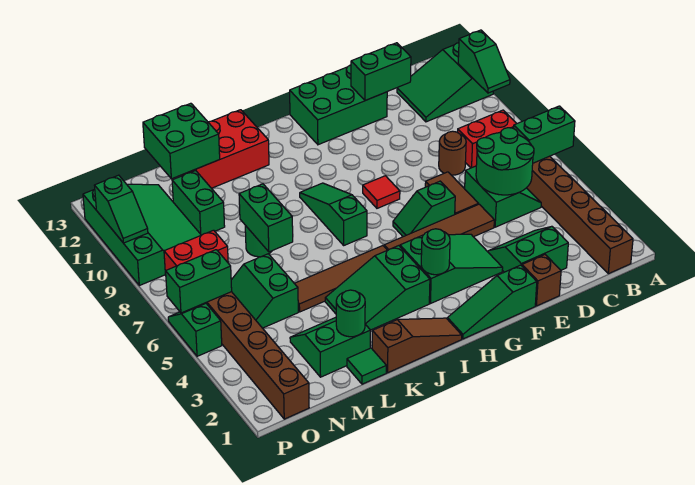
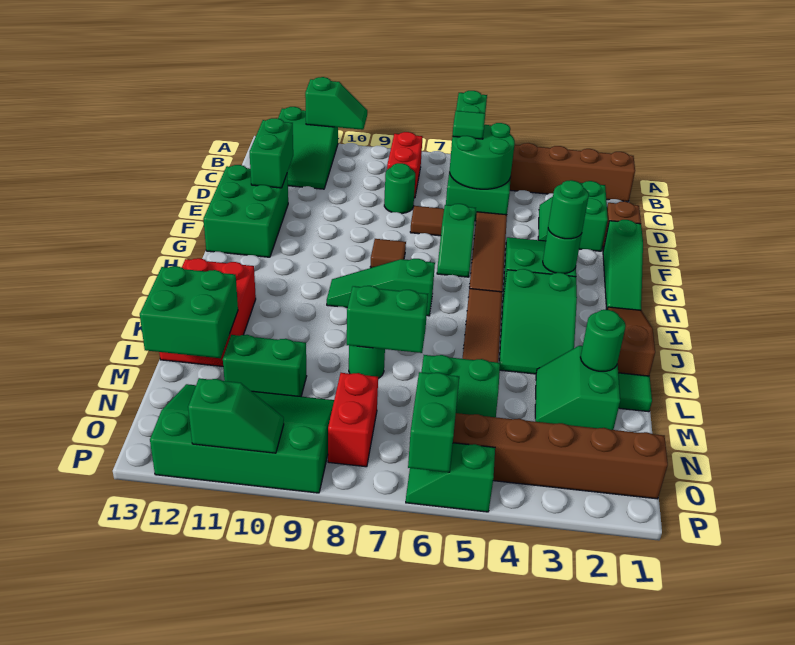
none -> green tile C6 level 3
brown round brick D8 level 1 -> green round brick D8 level 1
red tile G8 level 1 -> brown tile G8 level 1
none -> green round brick H3 level 3

